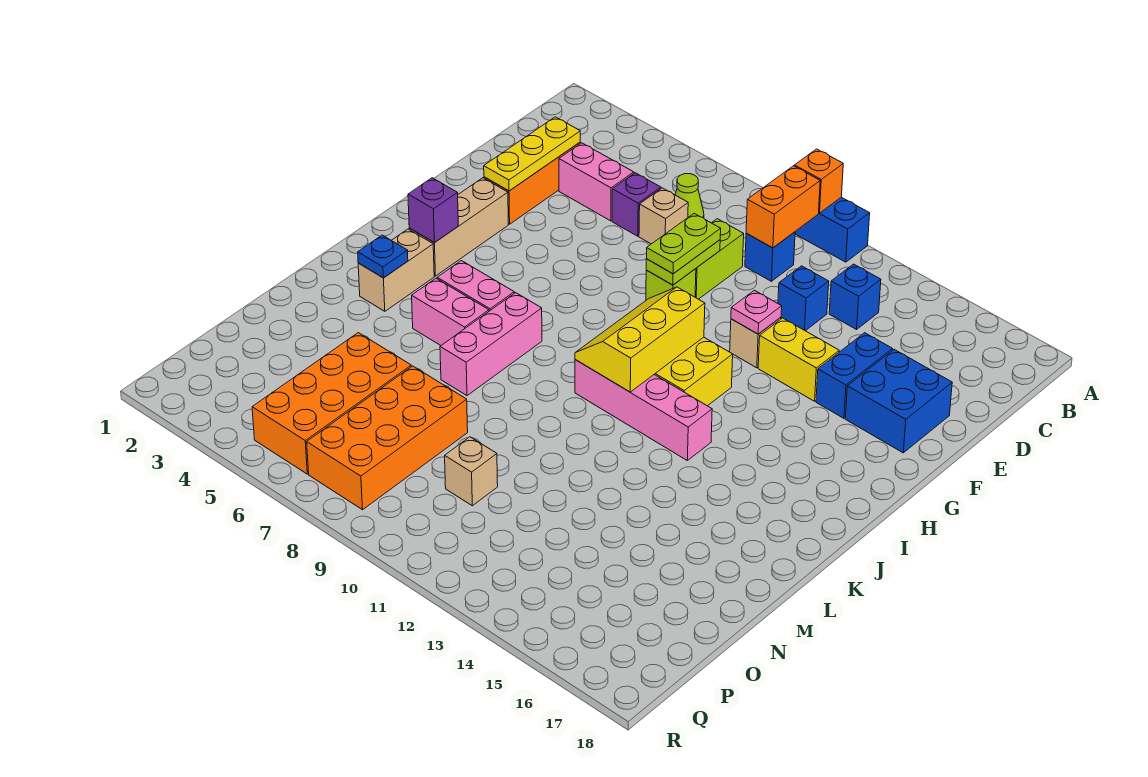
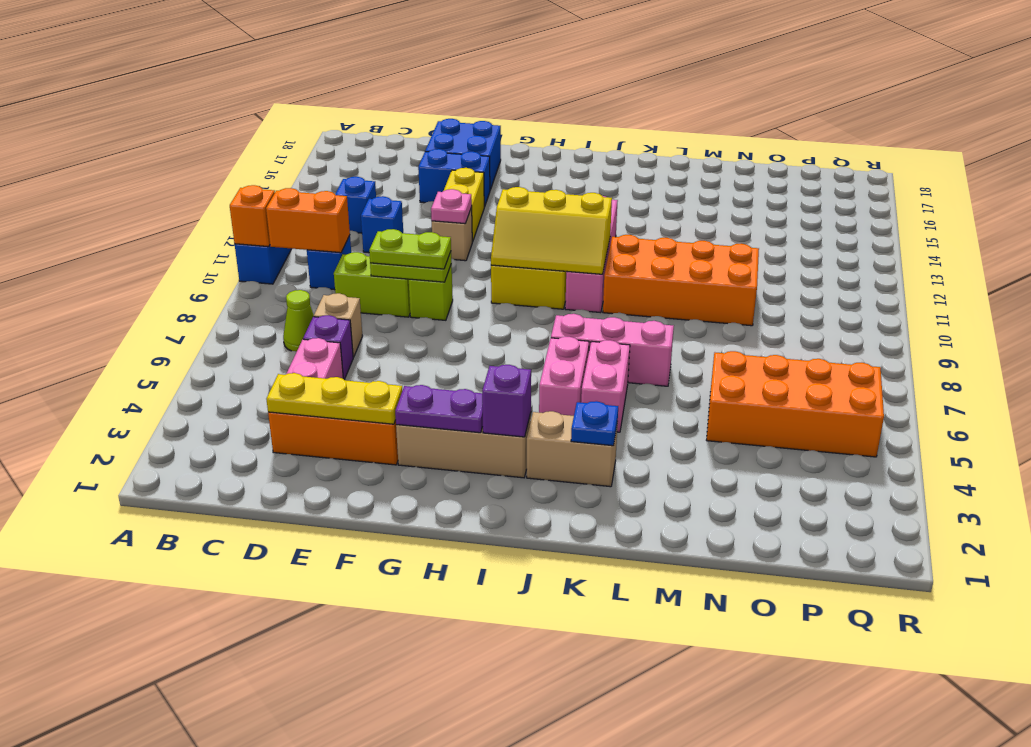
none -> purple plate G3:H3 level 2
orange brick N7:Q8 level 1 -> orange brick K10:N11 level 1
tan brick O10 level 1 -> none

